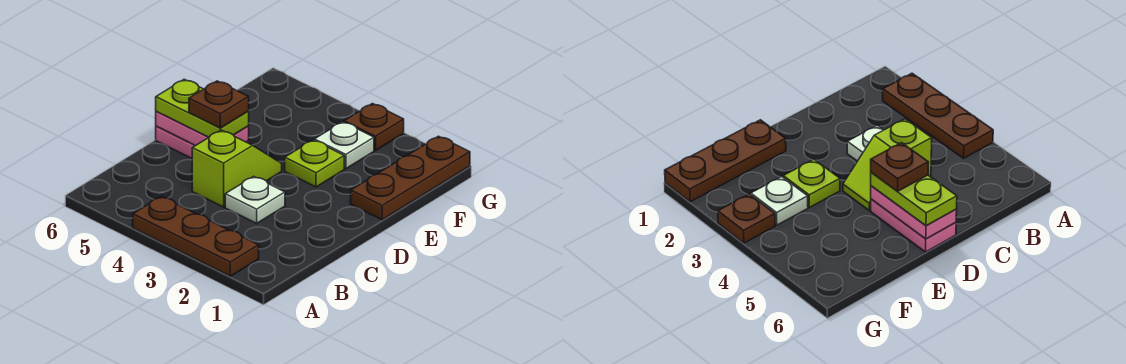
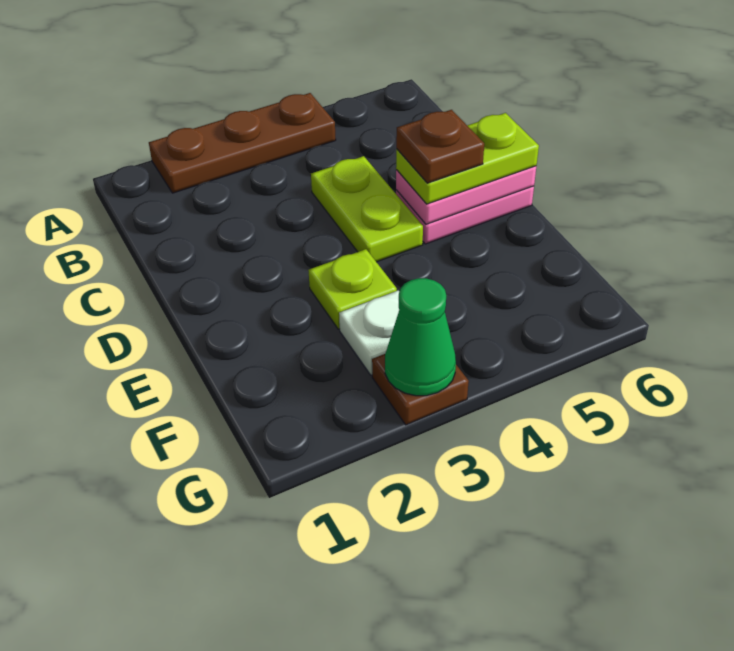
white plate C3 level 1 -> none
lime slope C4:D4 level 1 top C -> lime plate C4:D4 level 1
brown plate E1:G1 level 1 -> none
none -> green cone G3 level 2

